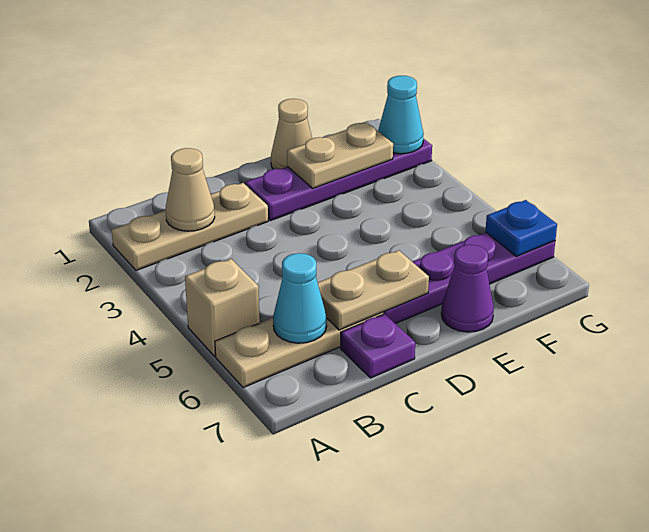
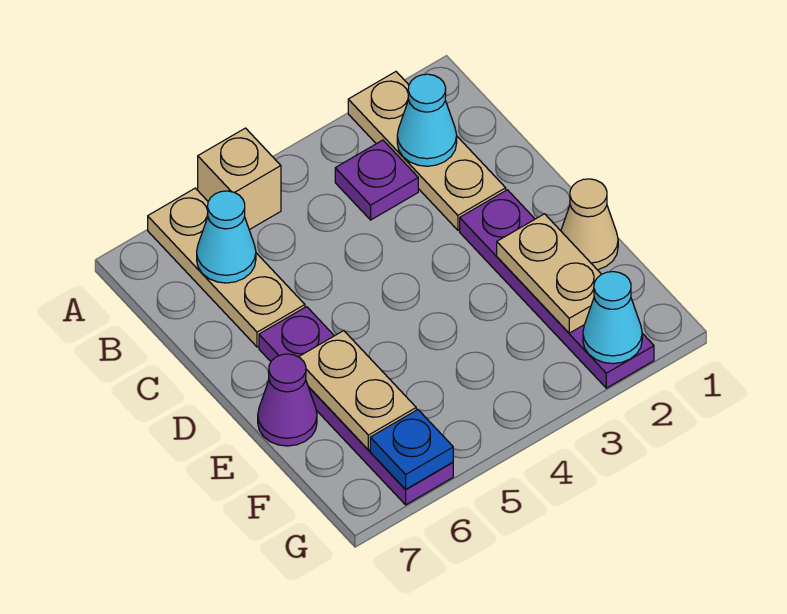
tan cone B2 level 2 -> cyan cone B2 level 2
tan plate C6:D6 level 2 -> tan plate E6:F6 level 2
purple plate C7 level 1 -> purple plate B3 level 1

